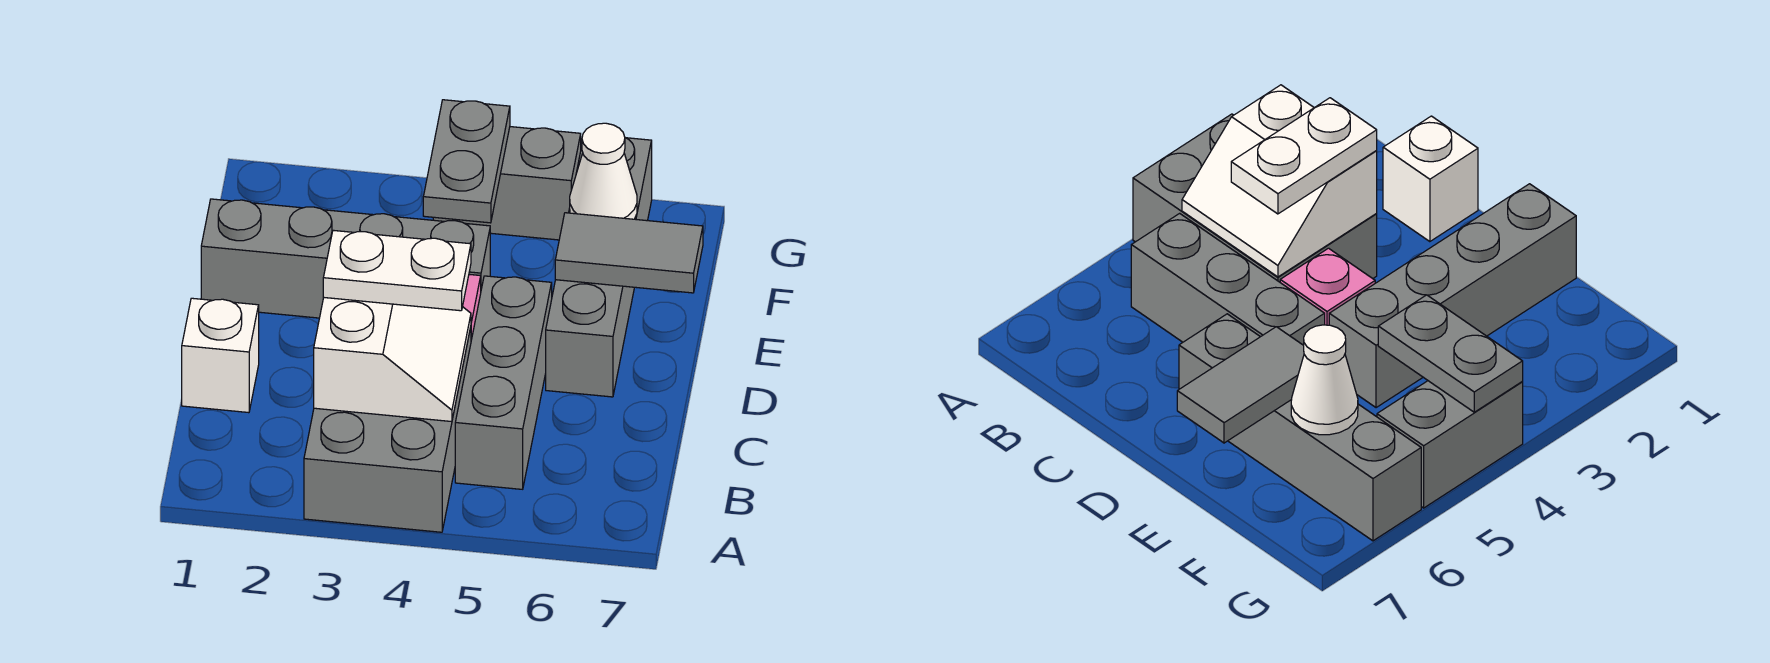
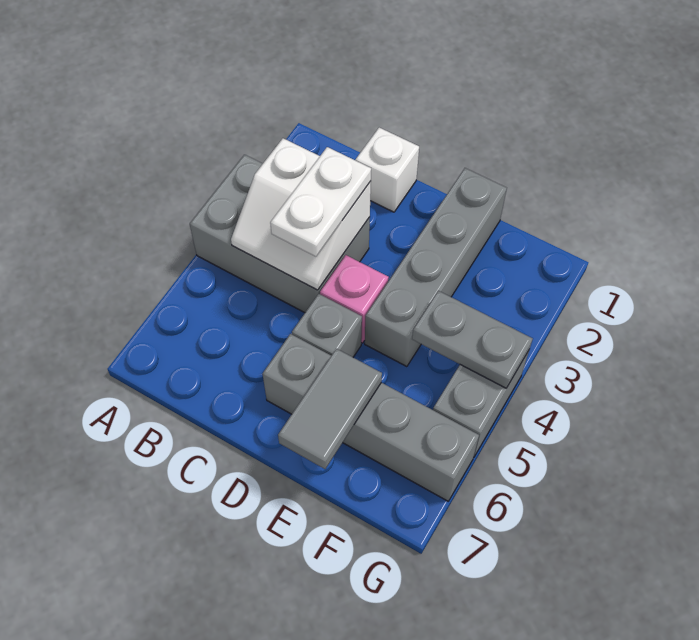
grey brick B5:D5 level 1 -> grey brick D5 level 1
white cone F6 level 2 -> none

